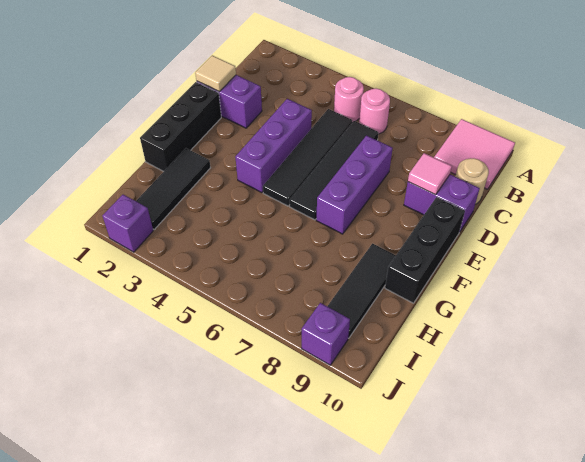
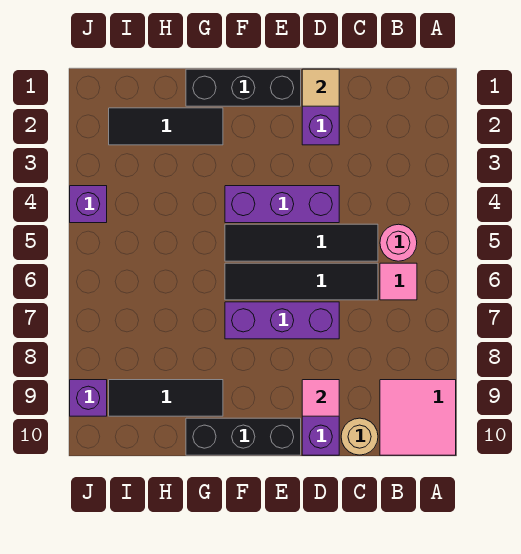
pink round brick B6 level 1 -> pink tile B6 level 1
purple brick J2 level 1 -> purple brick J4 level 1

